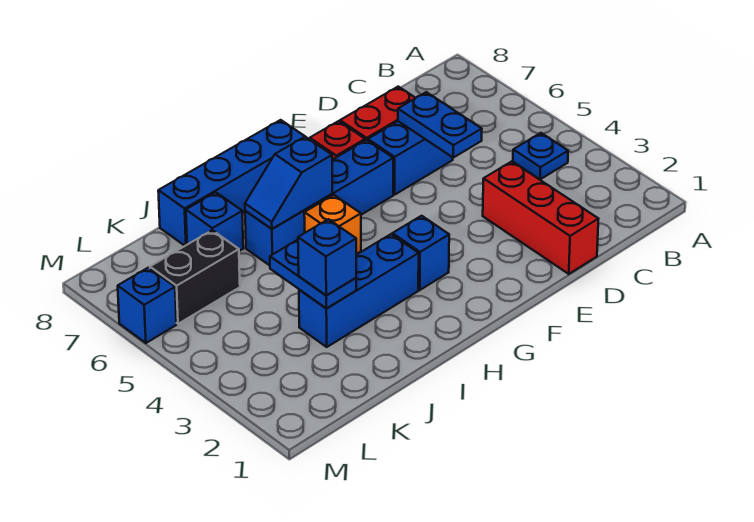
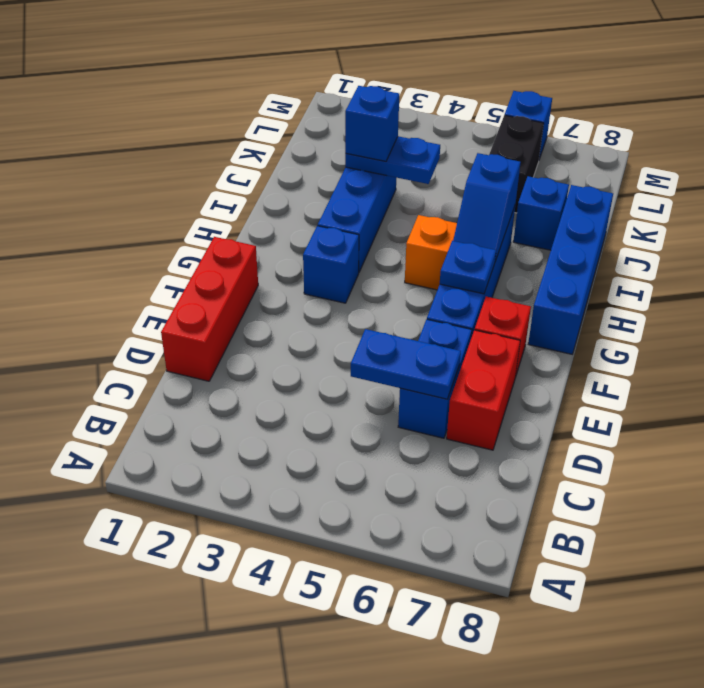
blue plate B4 level 1 -> blue plate G6 level 2
red brick D1:D3 level 1 -> red brick D1:F1 level 1
blue slope H6:I6 level 2 top H -> blue slope H6:I6 level 2 top I

